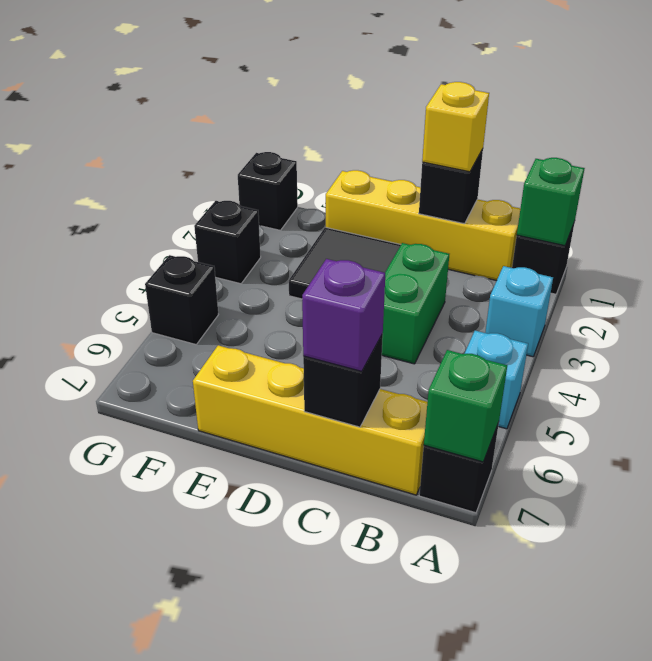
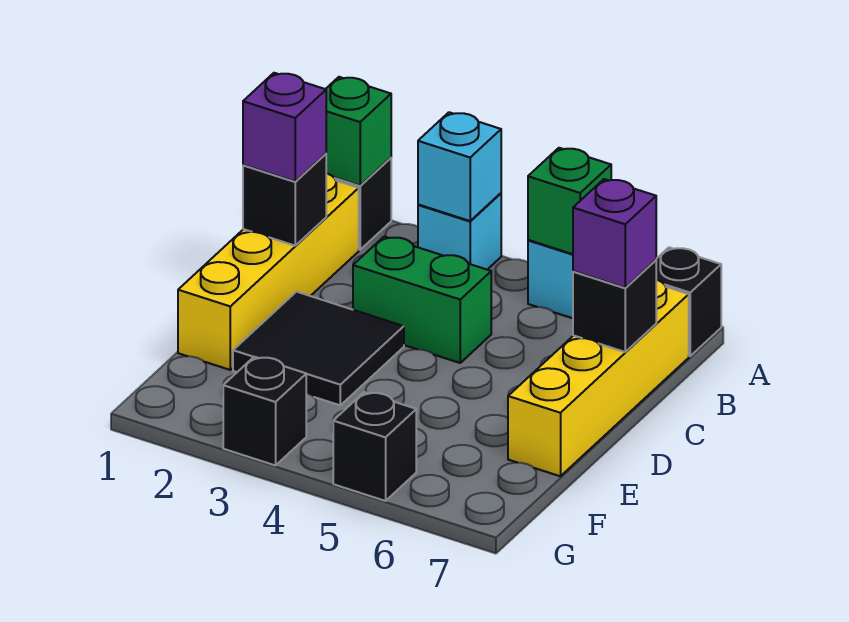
none -> cyan brick A3 level 2
green brick A7 level 2 -> green brick A5 level 2
yellow brick C1 level 3 -> purple brick C1 level 3
black brick G1 level 1 -> none

